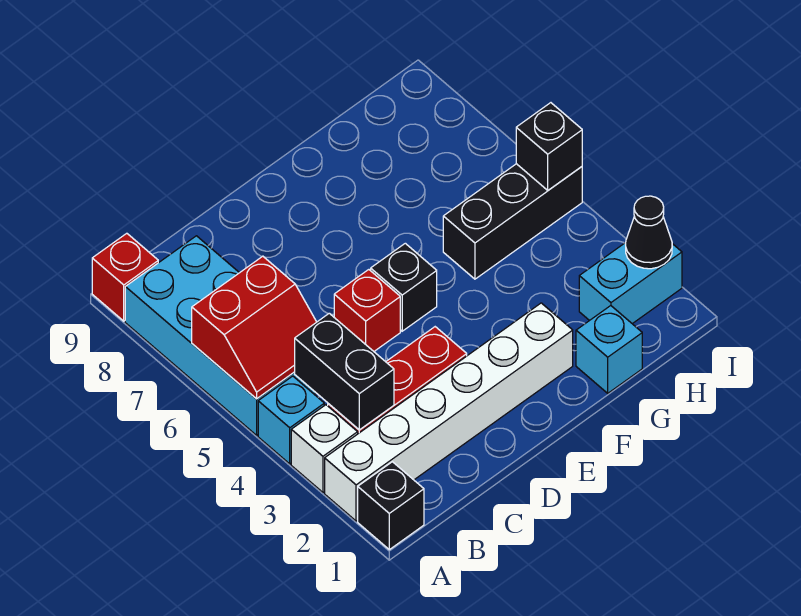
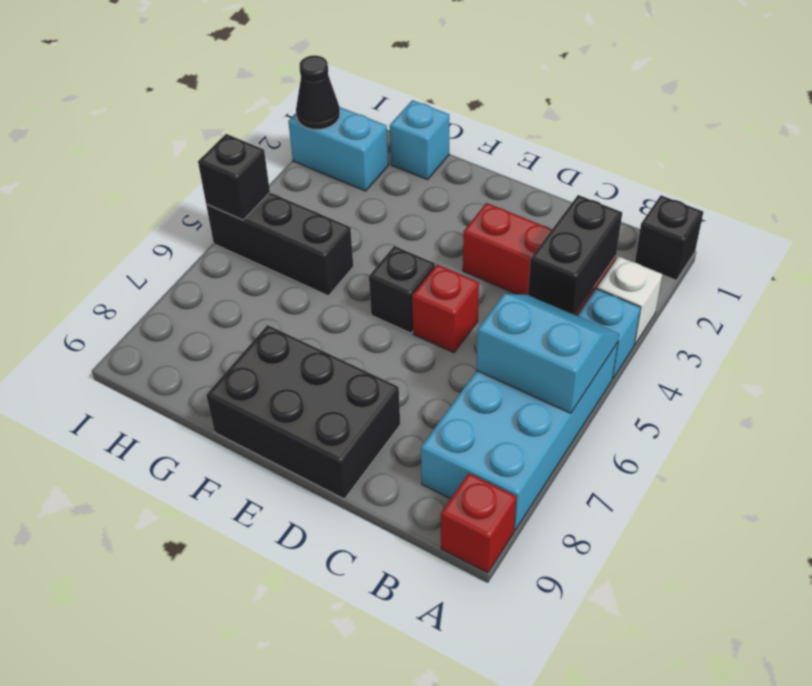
white brick A2:F2 level 1 -> none
red slope A5:B6 level 2 top 6 -> cyan slope A5:B6 level 2 top 6
none -> black brick D8:F9 level 1

